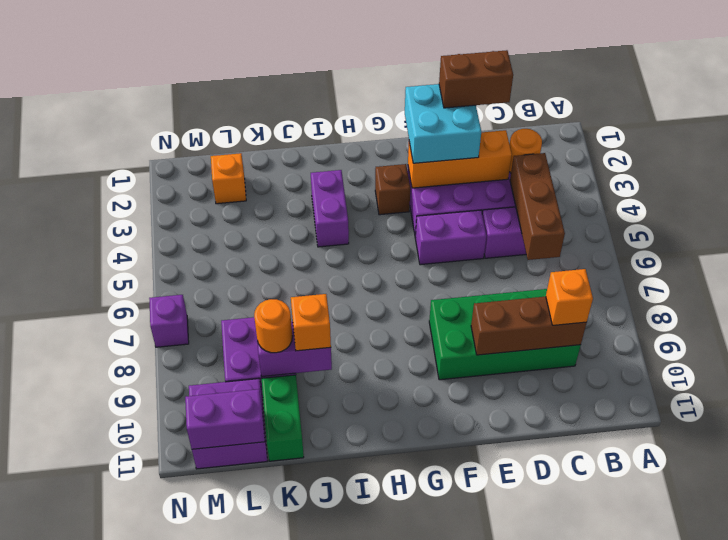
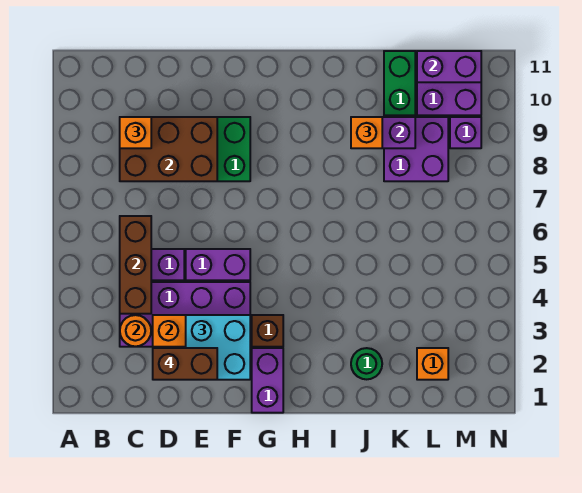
brown brick C9:E9 level 2 -> brown brick C8:E9 level 2
purple brick I3:I4 level 1 -> purple brick G1:G2 level 1
none -> green round brick J2 level 1
orange round brick K9 level 3 -> none
purple brick N7 level 1 -> purple brick M9 level 1

